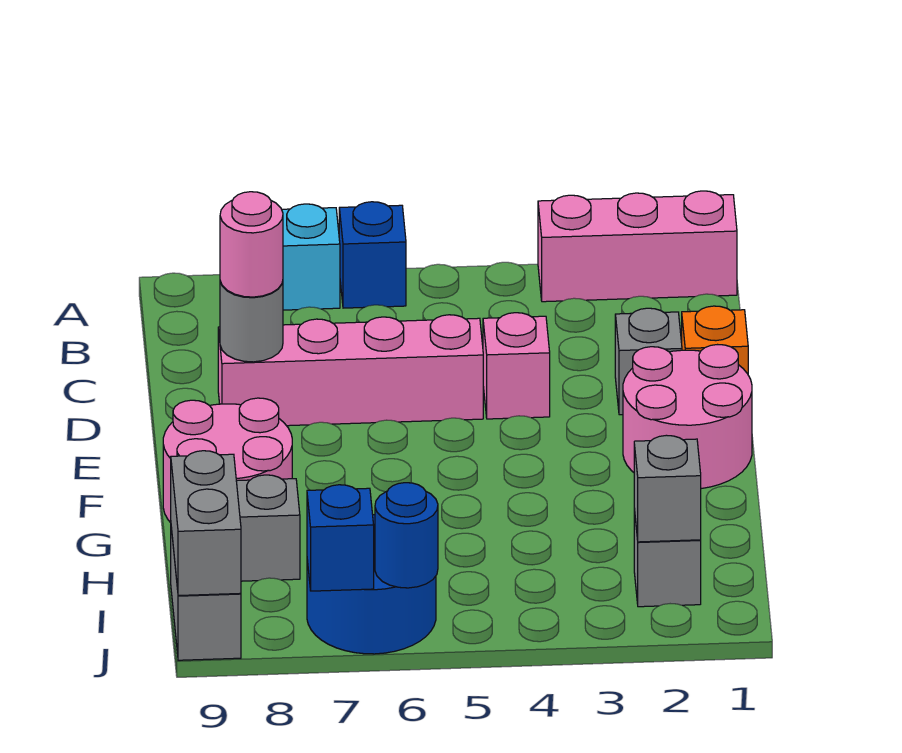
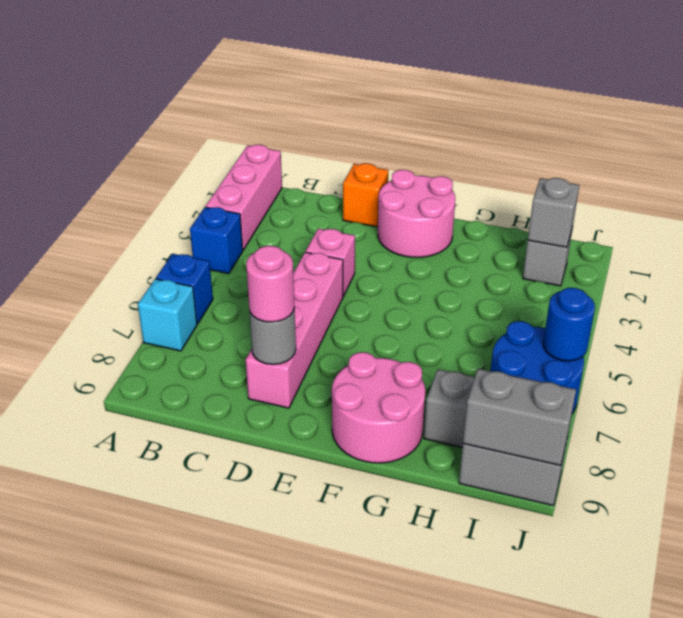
grey brick D2 level 1 -> none
blue brick J7 level 2 -> blue brick A4 level 1

